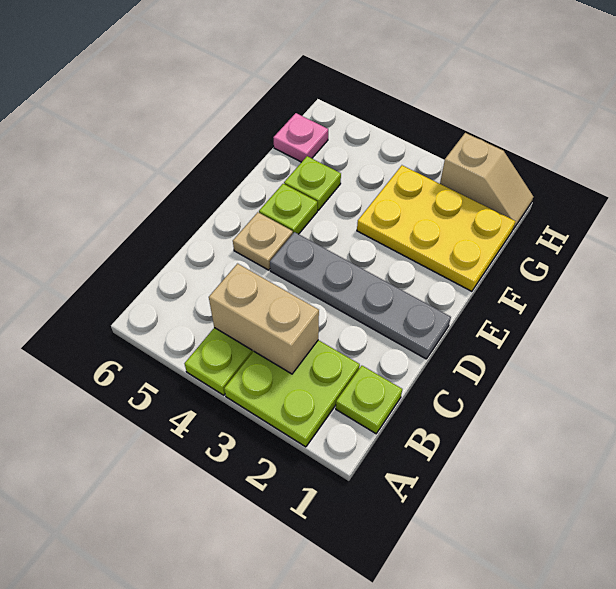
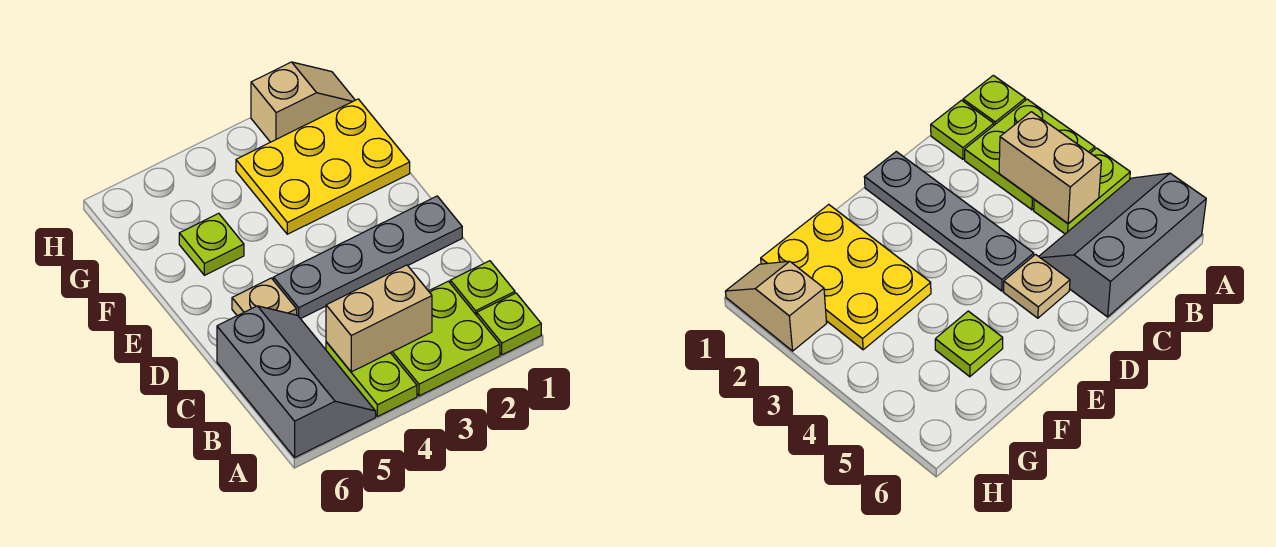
none -> grey slope A5:C6 level 1 top 6
lime plate E5 level 1 -> lime plate A1 level 1
pink plate G6 level 1 -> none

